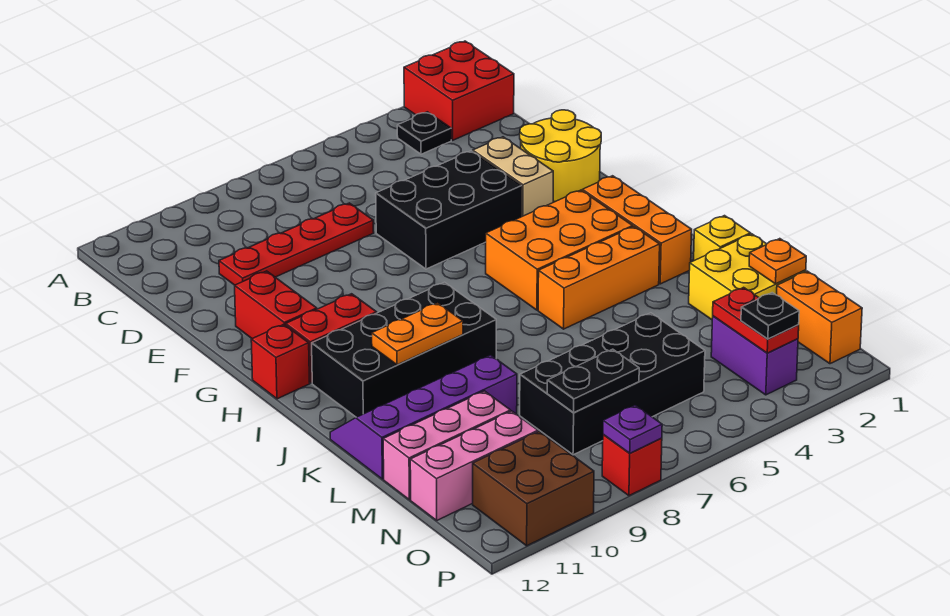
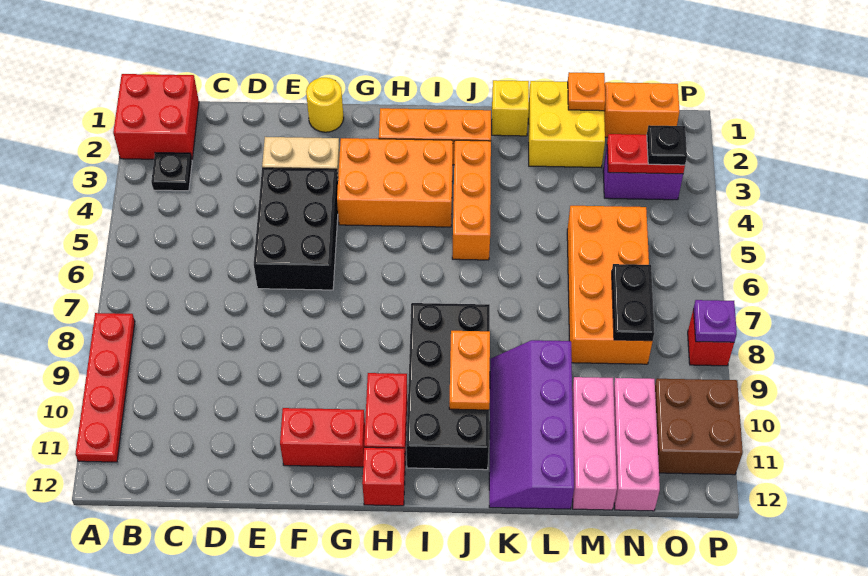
red plate D7:D10 level 1 -> red plate A8:A11 level 1
yellow round brick E1:F2 level 1 -> yellow round brick F1 level 1
orange brick H3:I5 level 1 -> orange brick G3:I4 level 1
black brick M5:N8 level 1 -> orange brick M5:N8 level 1

